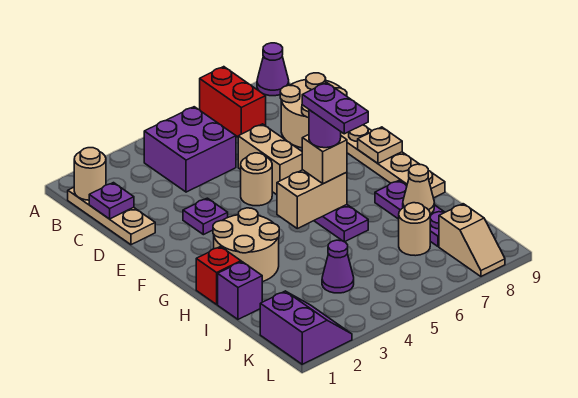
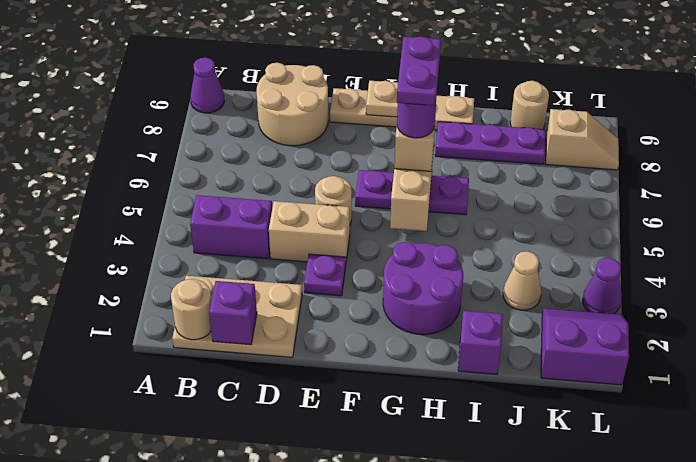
red brick A7:B7 level 1 -> none
tan plate B1:D1 level 1 -> tan plate B1:D2 level 1
purple brick B4:C5 level 1 -> purple brick B4:C4 level 1
purple plate C1 level 2 -> purple brick C1 level 2
tan brick D6:E6 level 1 -> tan brick D4:E4 level 1
tan round brick G2:H3 level 1 -> purple round brick G2:H3 level 1
purple plate G6:H6 level 5 -> purple plate G6:G7 level 5
red brick H1 level 1 -> none
tan cone I8 level 2 -> tan cone J3 level 1
purple cone J4 level 1 -> purple cone L3 level 1
tan round brick J7 level 1 -> tan round brick J9 level 1

